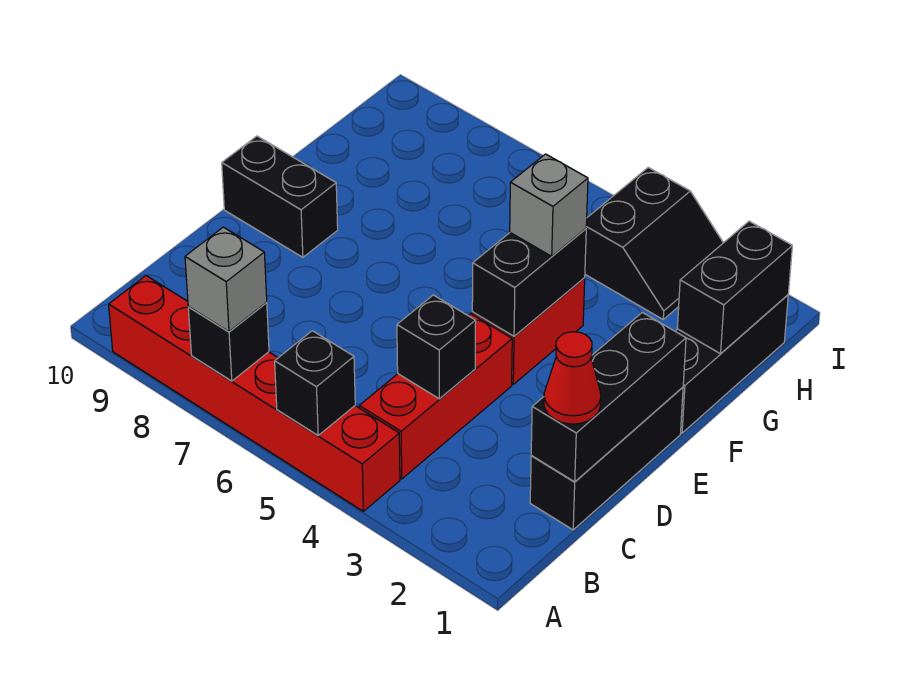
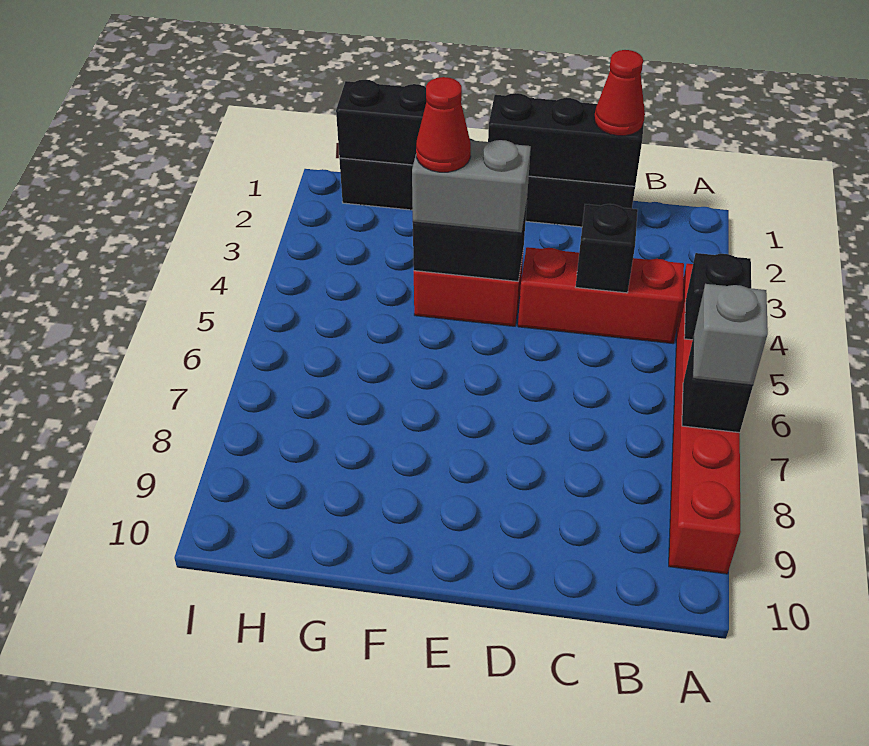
black brick E9:E10 level 1 -> none
grey brick F4 level 3 -> grey brick E4:F4 level 3
none -> red cone F4 level 4
black slope H3:I4 level 1 top 4 -> none

